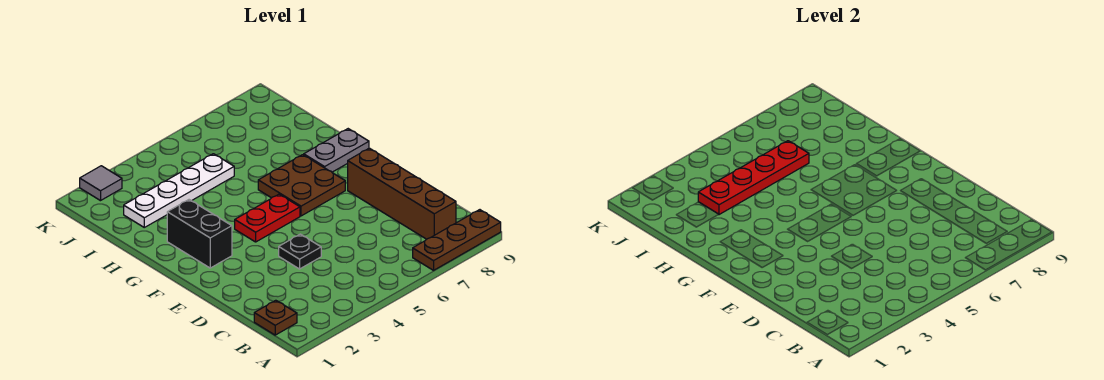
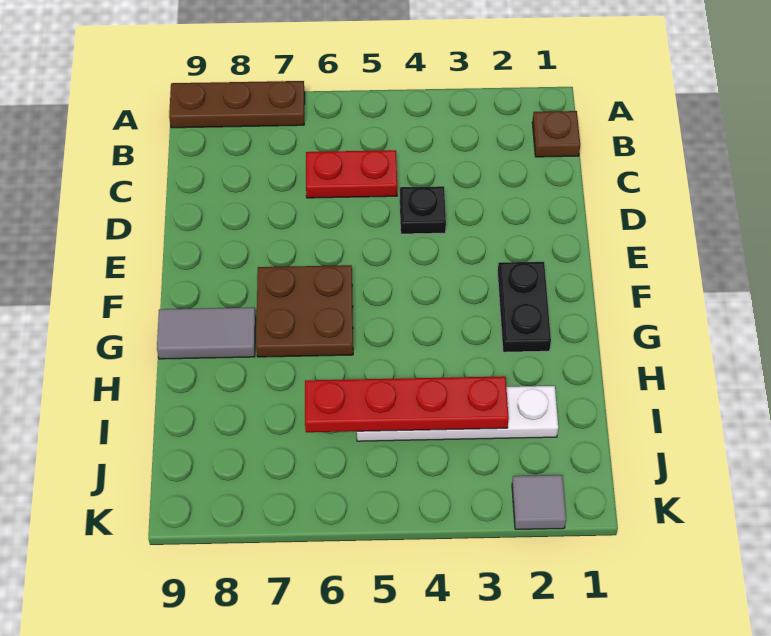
brown brick B8:E8 level 1 -> none
black brick F2:G2 level 1 -> black plate F2:G2 level 1
red plate F4:F5 level 1 -> red plate C5:C6 level 1
grey plate G8:G9 level 1 -> grey tile G8:G9 level 1

